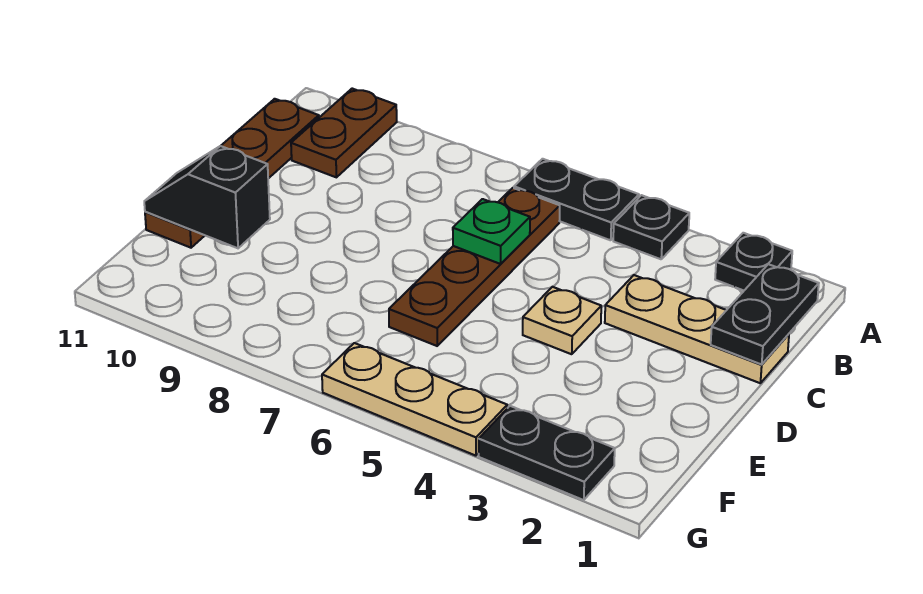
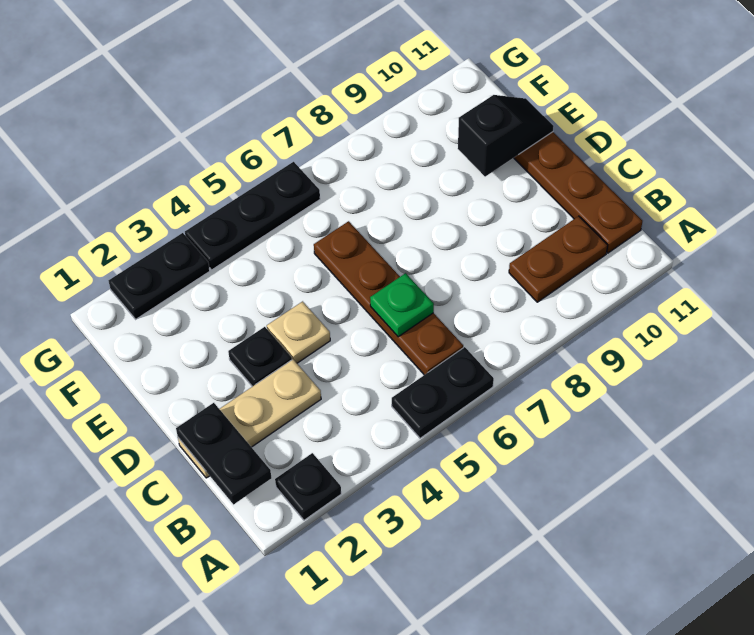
black plate A4 level 1 -> black plate D3 level 1
brown plate A10:B10 level 1 -> brown plate B9:B10 level 1
tan plate G4:G6 level 1 -> black plate G4:G6 level 1

